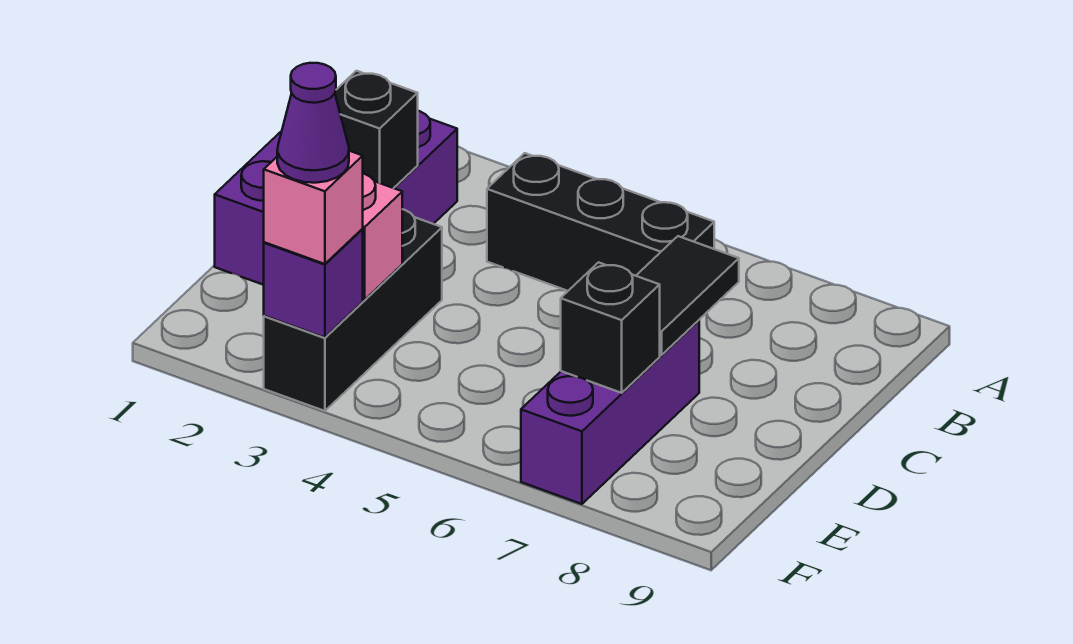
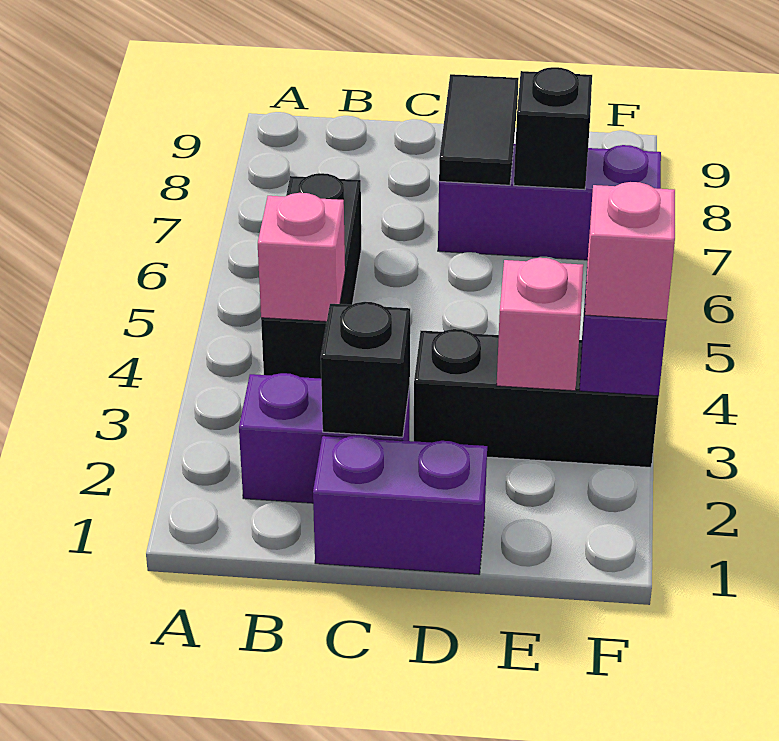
none -> pink brick B4 level 2
black tile C7:D7 level 2 -> black tile D7:D8 level 2
purple cone F3 level 4 -> none

